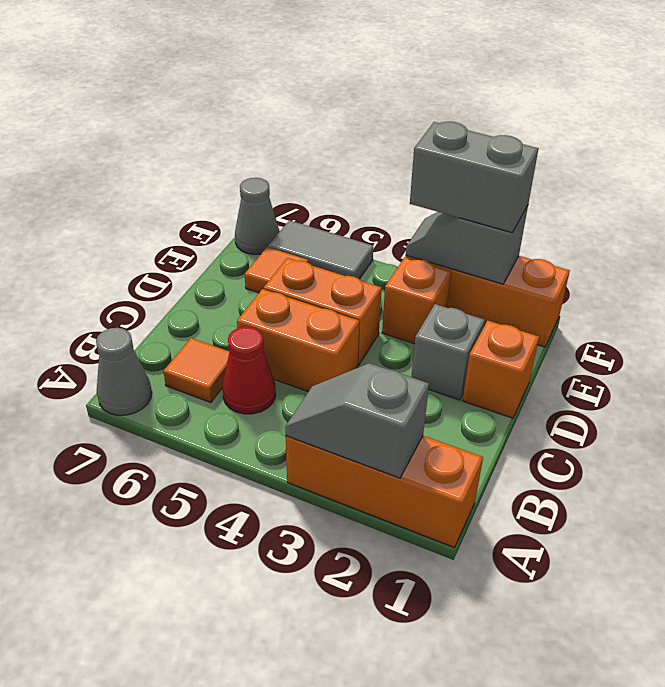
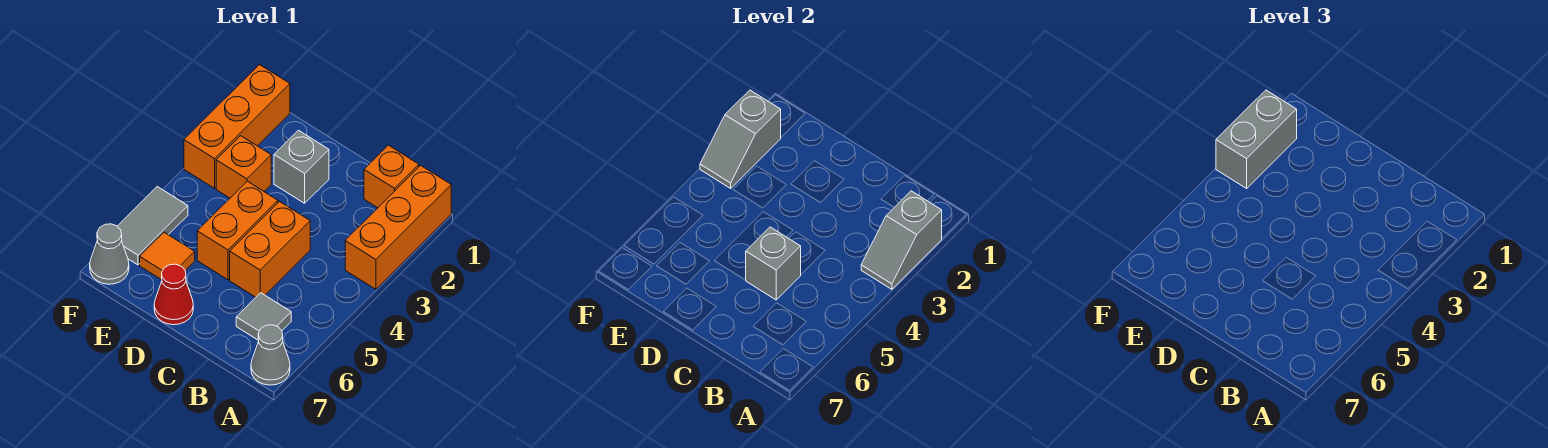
red cone B5 level 1 -> red cone D7 level 1
orange tile B6 level 1 -> grey tile B6 level 1
none -> grey brick C5 level 2
orange brick D1 level 1 -> orange brick B1 level 1

